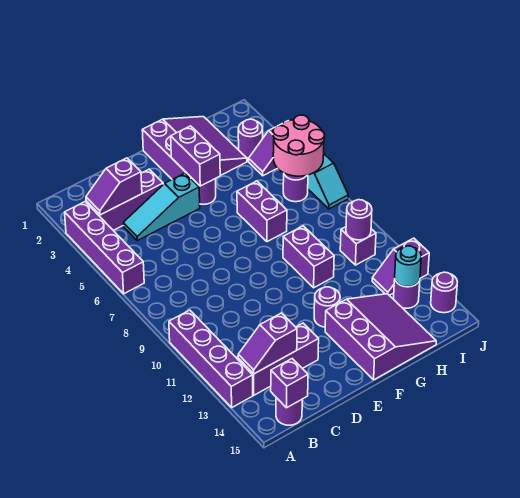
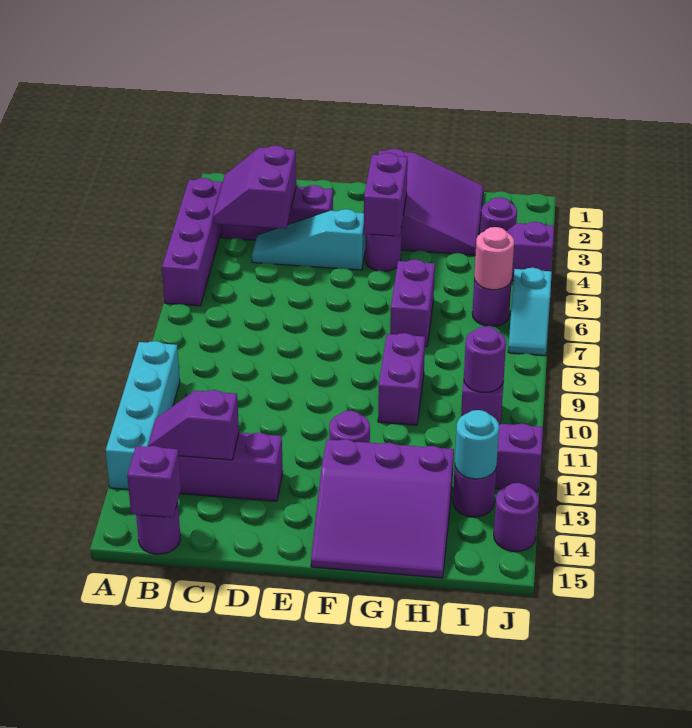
purple brick A10:A13 level 1 -> cyan brick A10:A13 level 1
purple slope B3:C3 level 2 top C -> purple slope B3:C4 level 2 top C
purple slope F13:H15 level 1 top F -> purple slope F13:H15 level 1 top 13
pink round brick I5:J6 level 2 -> pink round brick I6 level 2

